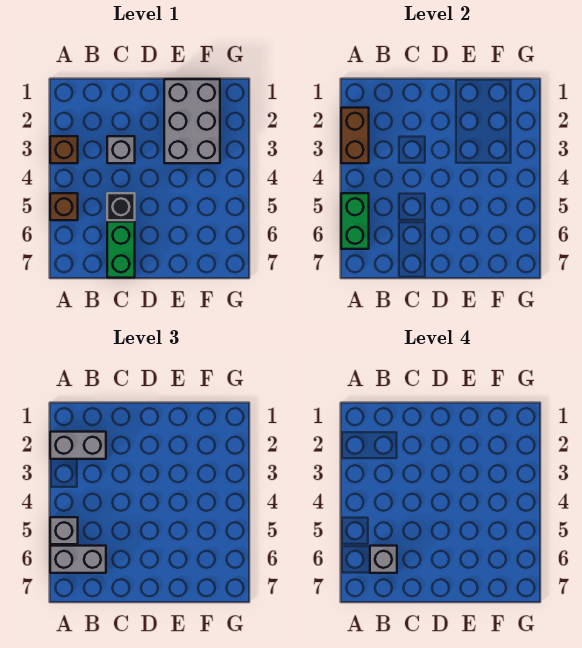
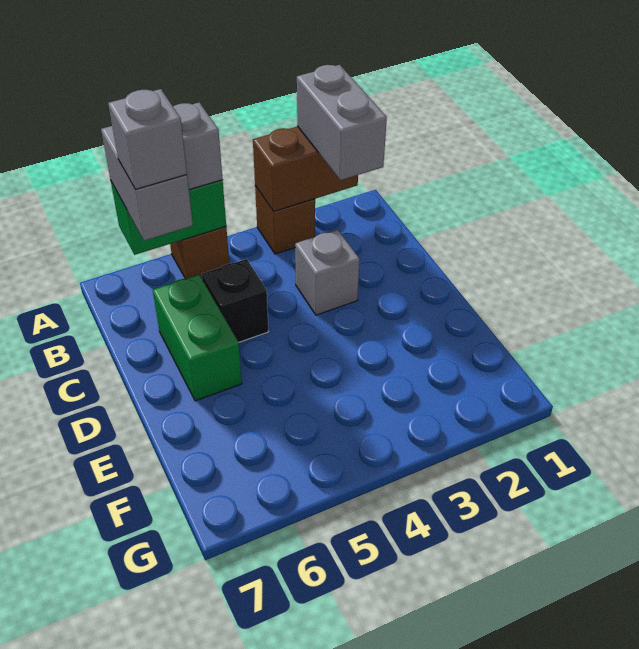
green brick C6:C7 level 1 -> green brick C6:D6 level 1
grey brick E1:F3 level 1 -> none

